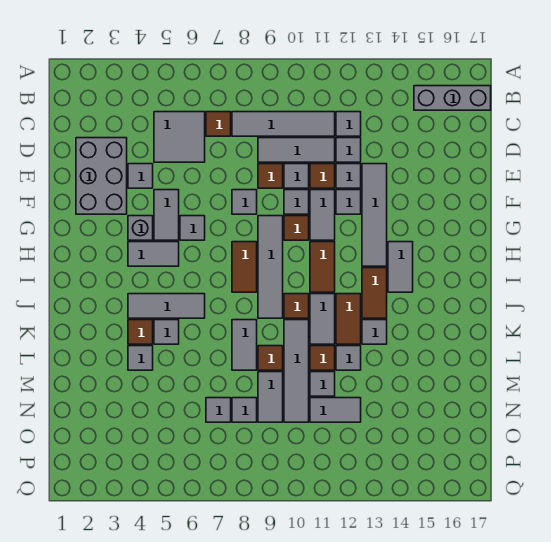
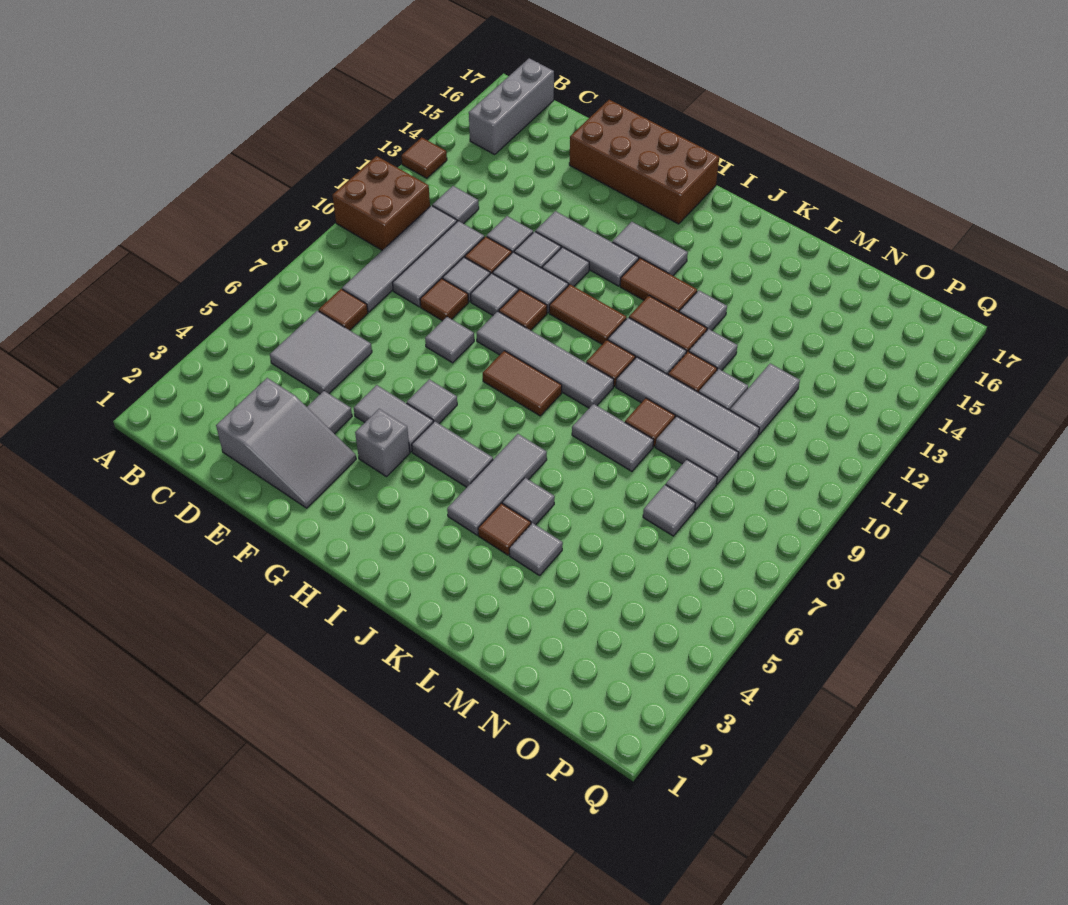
none -> brown brick A10:B11 level 1
none -> brown tile A13 level 1
grey brick D2:F3 level 1 -> grey slope D2:F3 level 1 top D
grey tile D12 level 1 -> grey tile G12 level 1
grey tile E13:H13 level 1 -> grey tile F13:H13 level 1
none -> brown brick E16:H17 level 1
grey tile H4:H5 level 1 -> grey tile H5:I5 level 1

